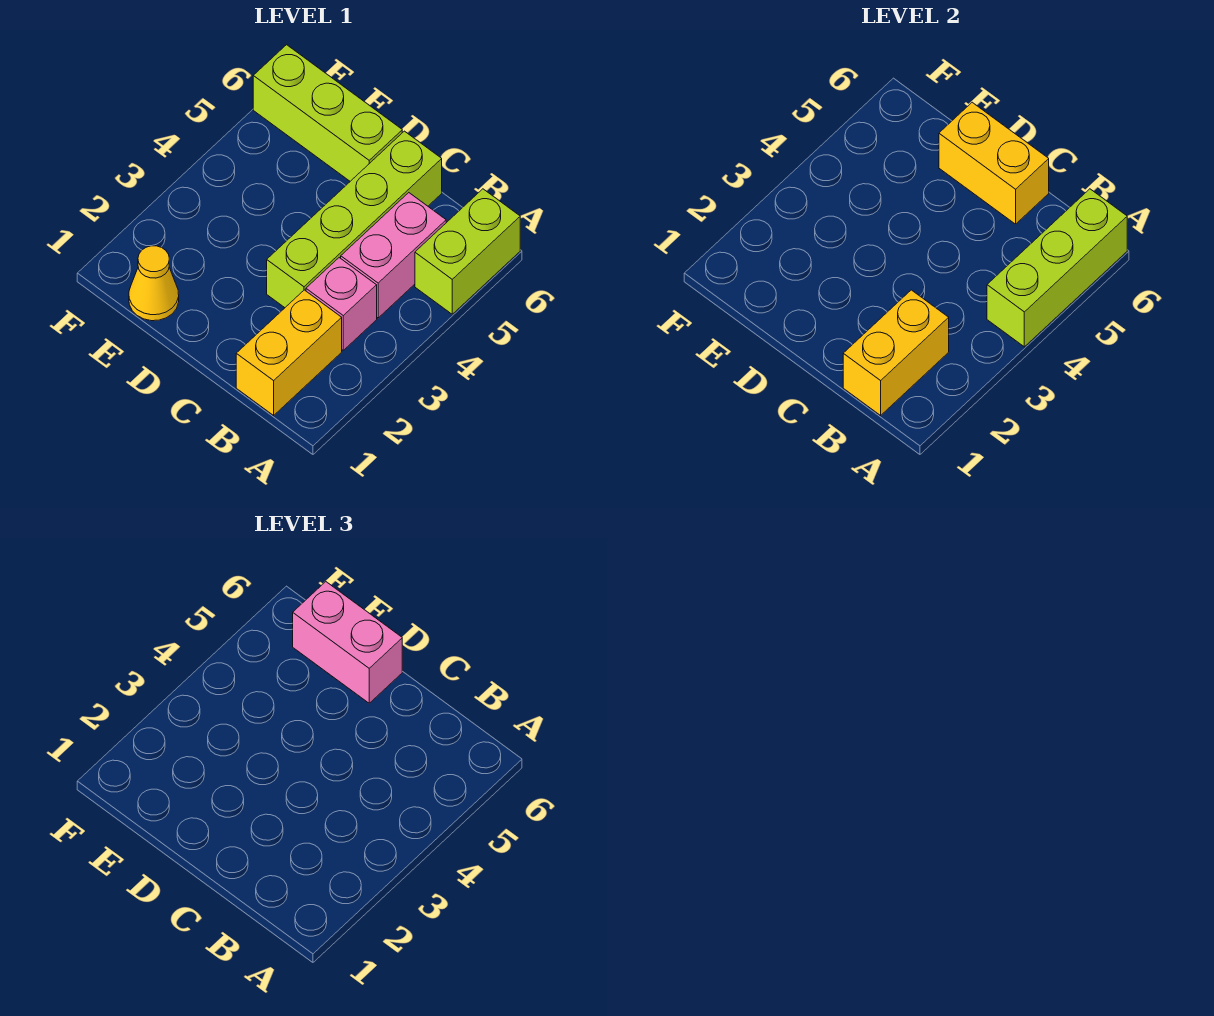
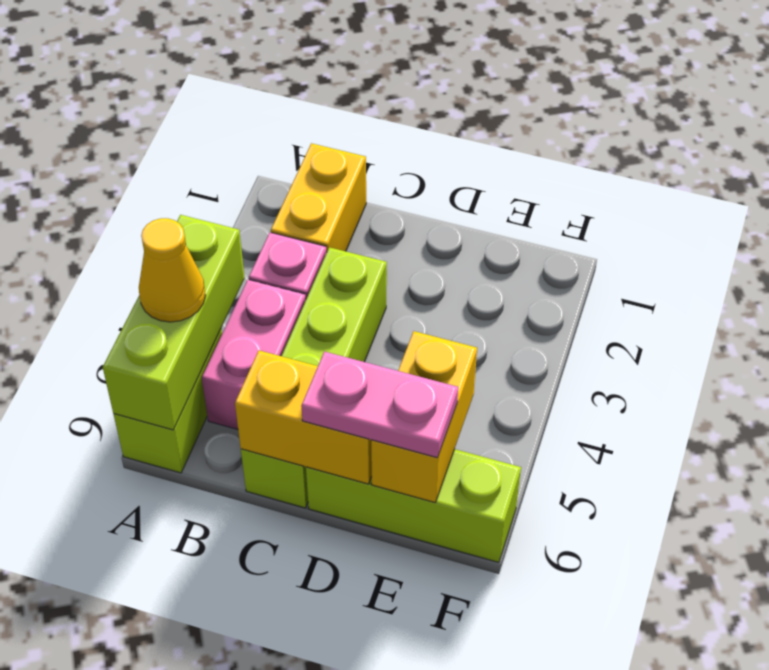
yellow brick B1:B2 level 2 -> yellow brick E5:E6 level 2
pink brick D6:E6 level 3 -> pink plate D6:E6 level 3
yellow cone E1 level 1 -> yellow cone A5 level 3

